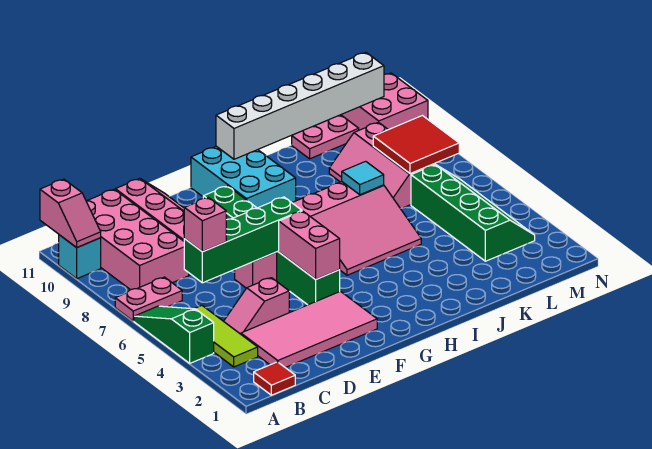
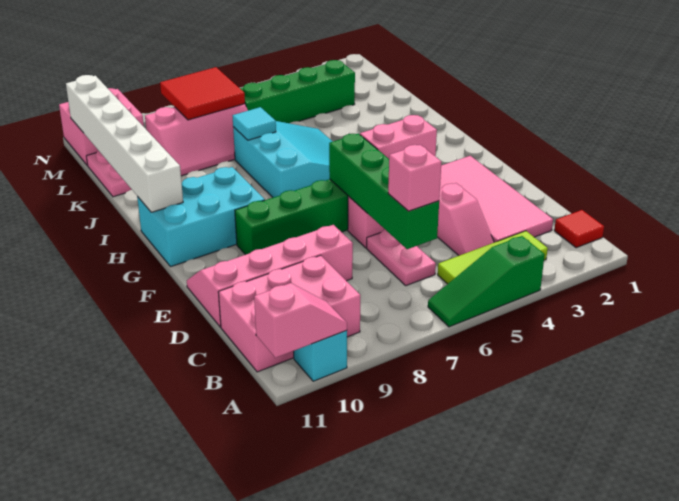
pink plate A7:B7 level 1 -> pink plate C6:D6 level 1
pink brick B8:C11 level 1 -> pink brick B9:C11 level 1
pink slope H5:J7 level 1 top 7 -> cyan slope H5:J7 level 1 top 7

